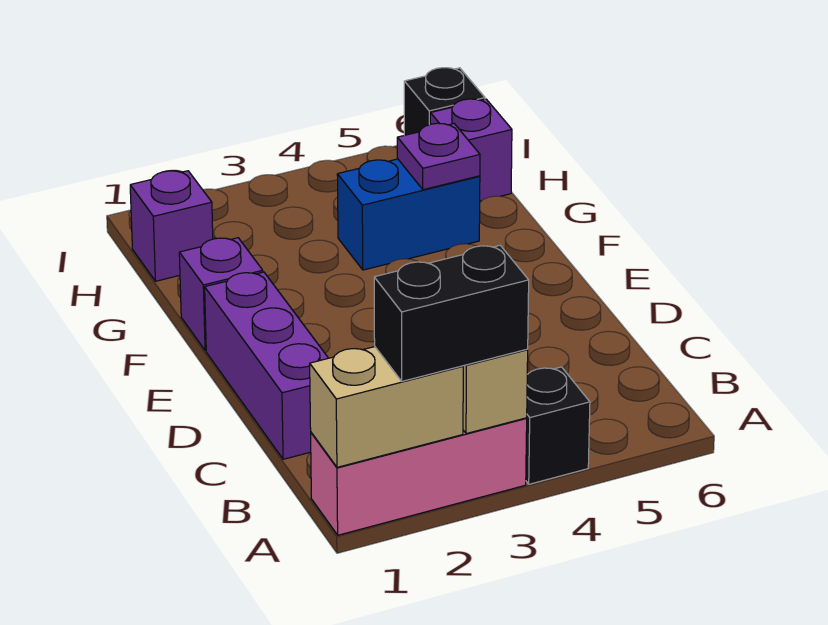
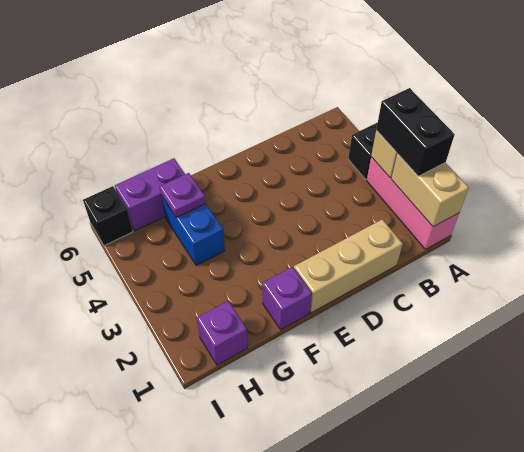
purple brick C1:E1 level 1 -> tan brick C1:E1 level 1
purple brick H6 level 1 -> purple brick G6:H6 level 1

